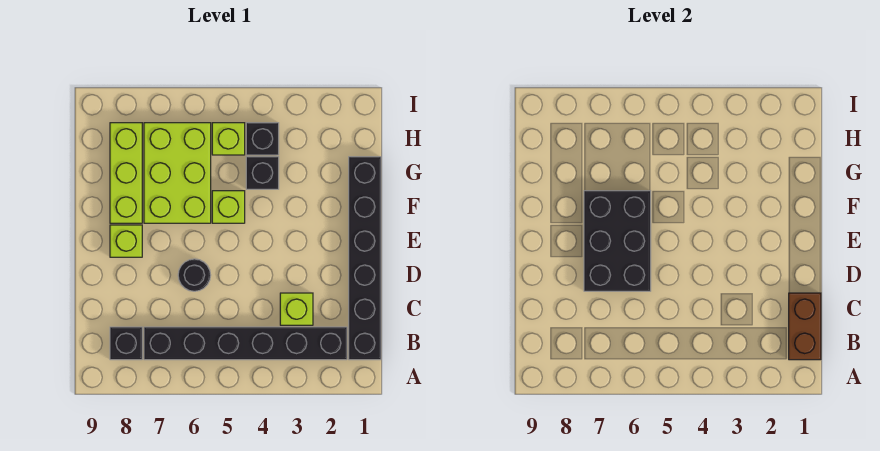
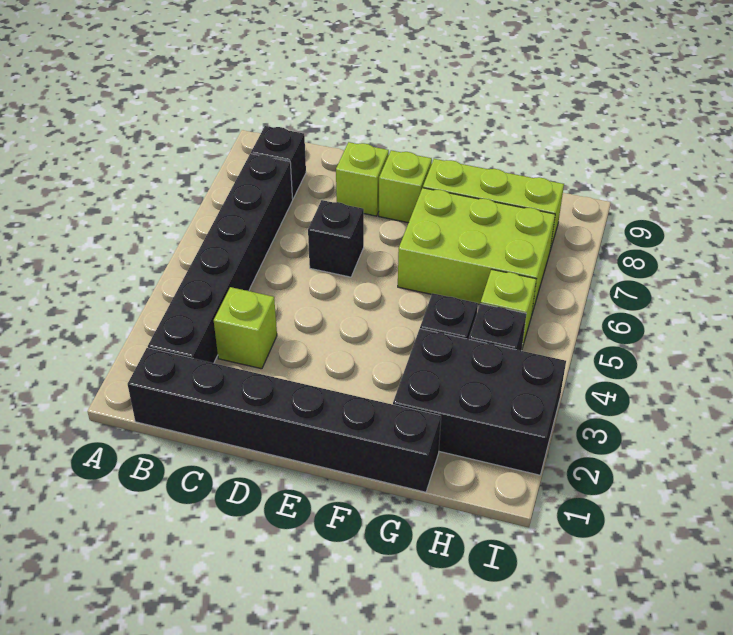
brown brick B1:C1 level 2 -> none
black round brick D6 level 1 -> black brick D6 level 1
black brick D6:F7 level 2 -> black brick G2:I3 level 1
lime brick F5 level 1 -> lime brick D8 level 1

